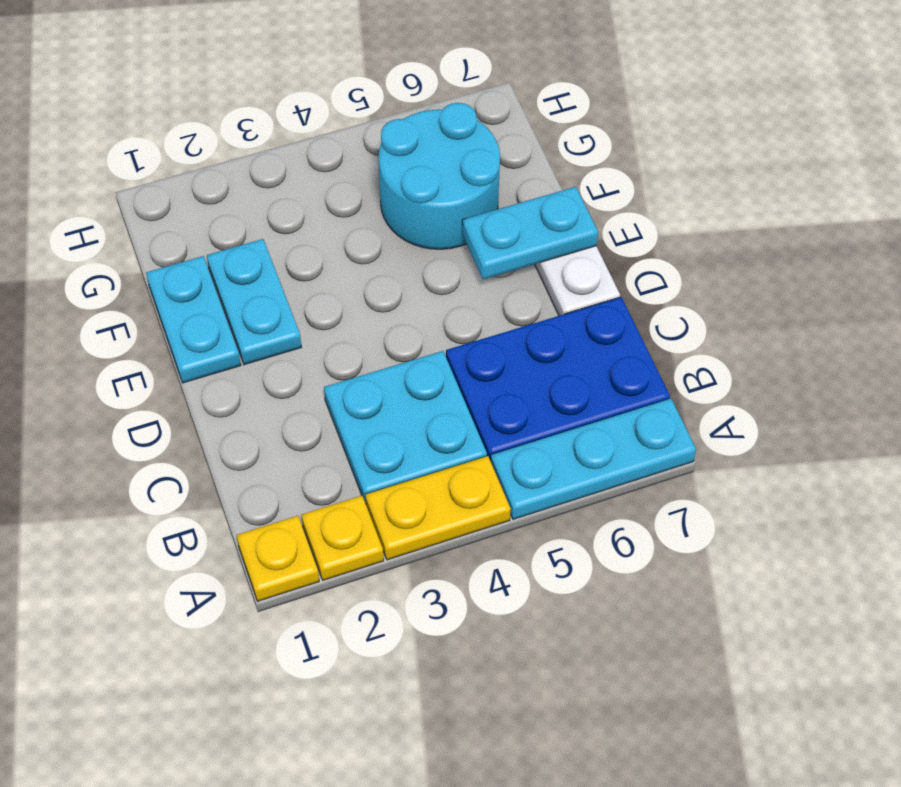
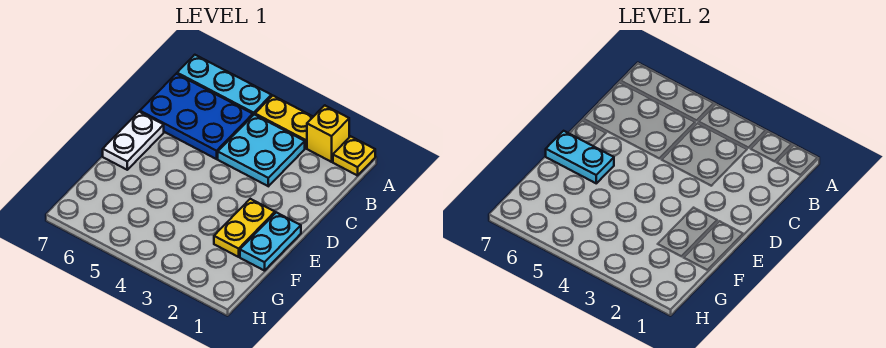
yellow plate A2 level 1 -> yellow brick A2 level 1
cyan plate E2:F2 level 1 -> yellow plate E2:F2 level 1
cyan round brick F5:G6 level 1 -> none

